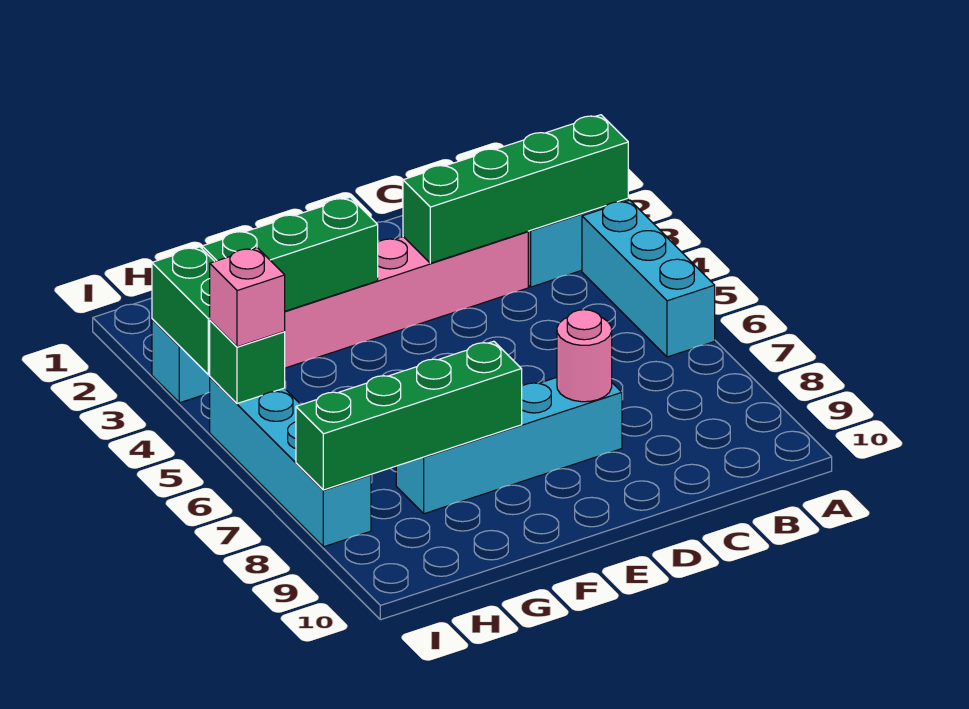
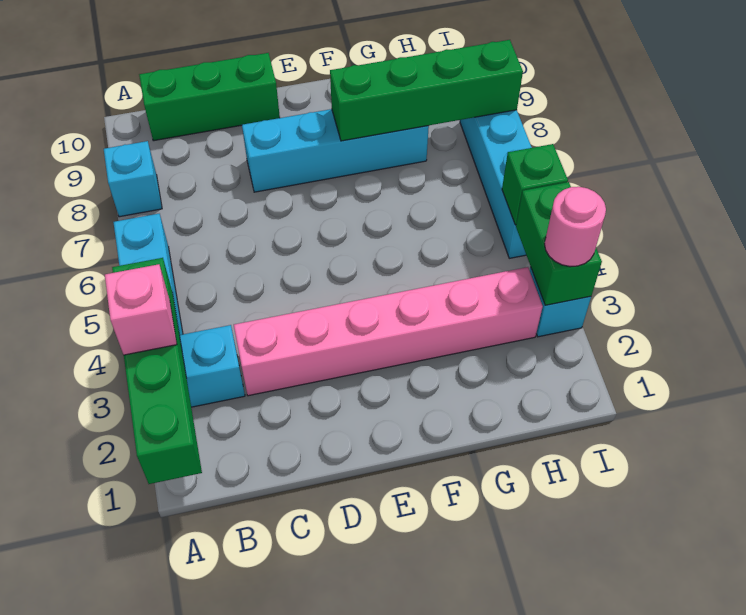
green brick A3:D3 level 2 -> green brick A1:A4 level 2
none -> cyan brick A8 level 1
pink round brick D8 level 2 -> pink round brick I3 level 3
green brick F3:H3 level 2 -> green brick B10:D10 level 1
pink brick I5 level 3 -> pink brick A3 level 3

